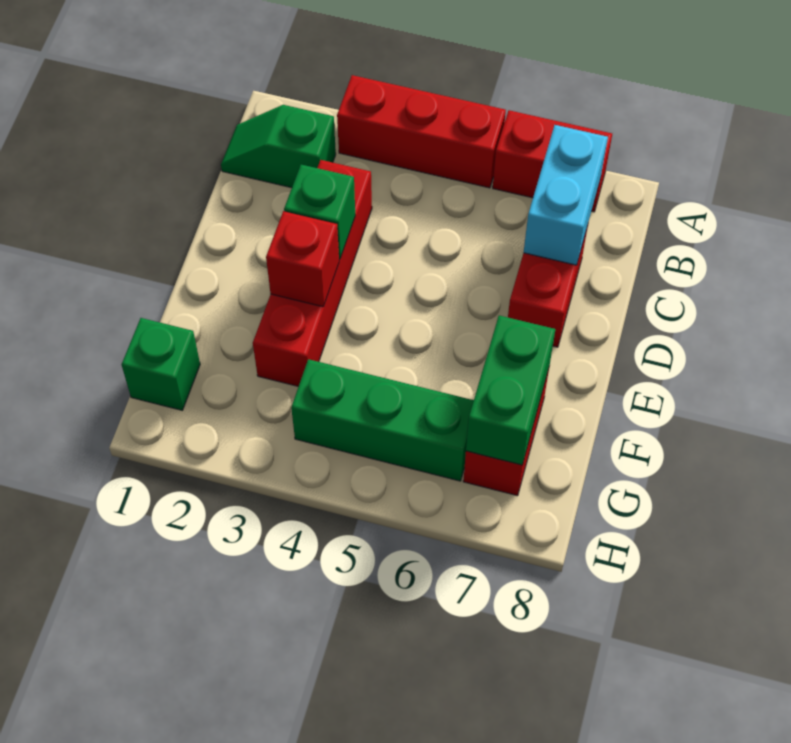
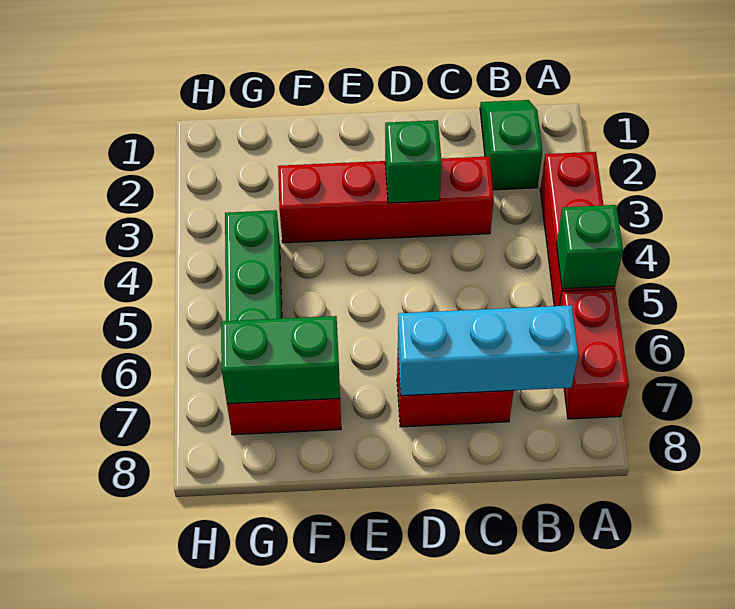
cyan brick B7:C7 level 2 -> cyan brick B7:D7 level 2
red brick E3 level 2 -> none
green brick G1 level 1 -> green brick A5 level 2

